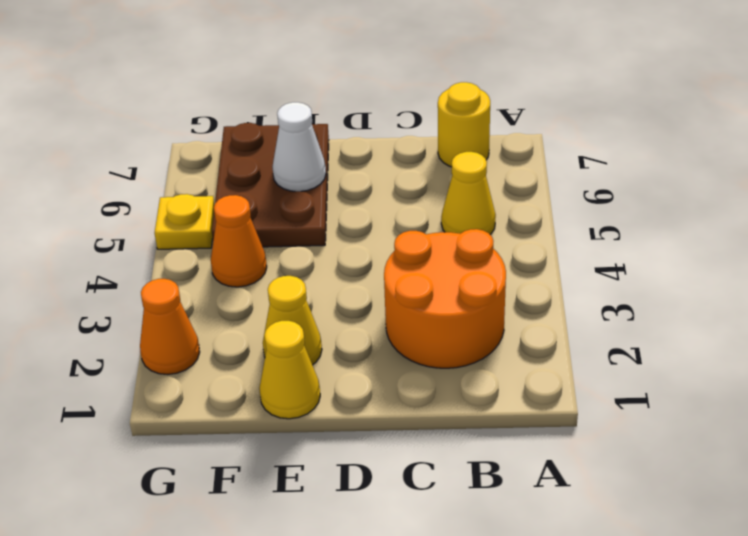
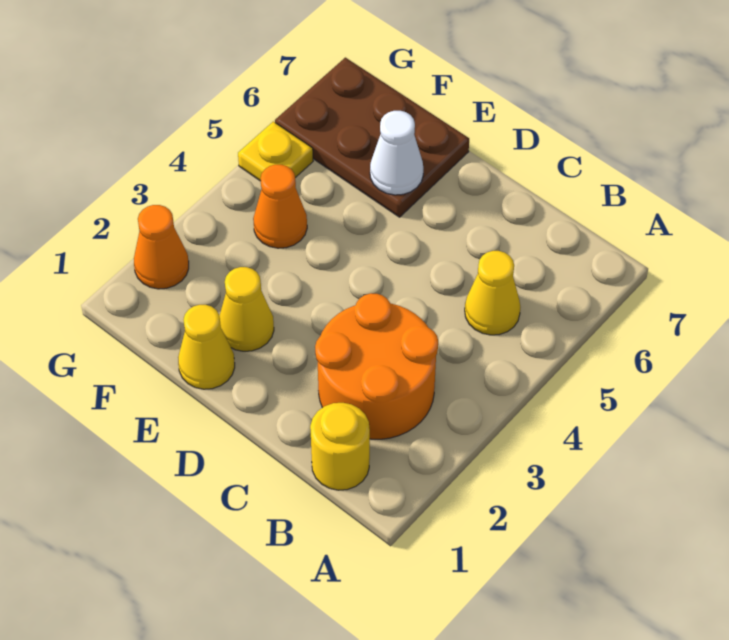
yellow round brick B7 level 1 -> yellow round brick B1 level 1
brown plate E5:F7 level 1 -> brown plate E6:G7 level 1

